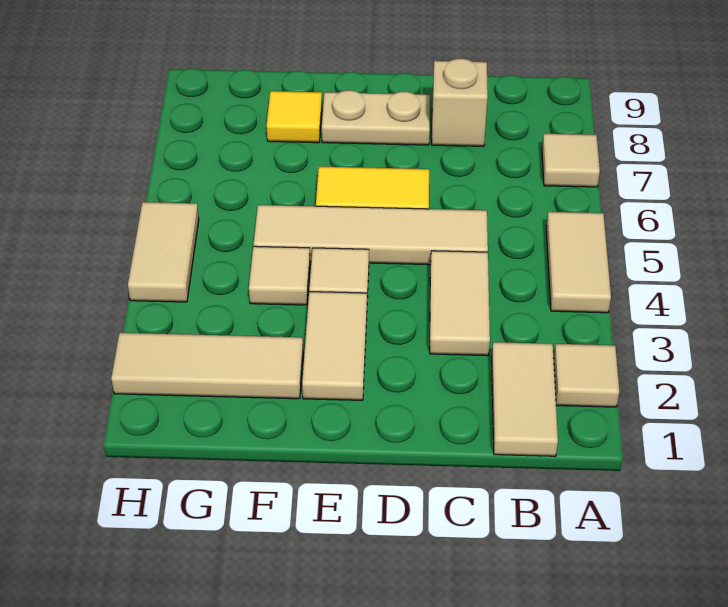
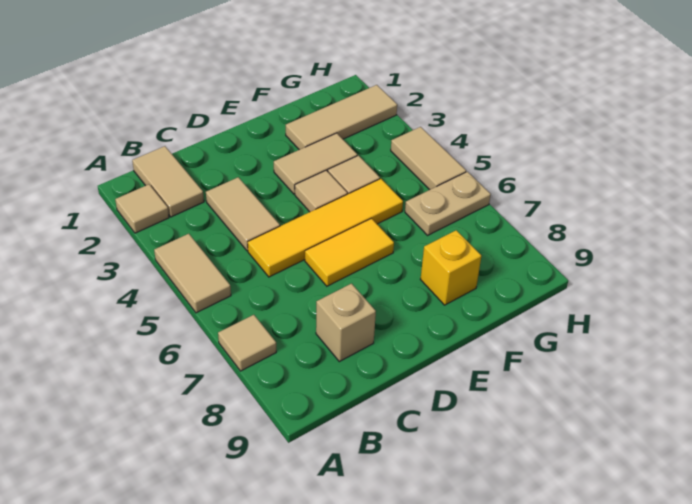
tan tile C5:F5 level 1 -> yellow tile C5:F5 level 1
tan plate D8:E8 level 1 -> tan plate G6:H6 level 1
tan tile E2:E3 level 1 -> tan tile E3:F3 level 1
yellow tile F8 level 1 -> yellow brick F8 level 1

